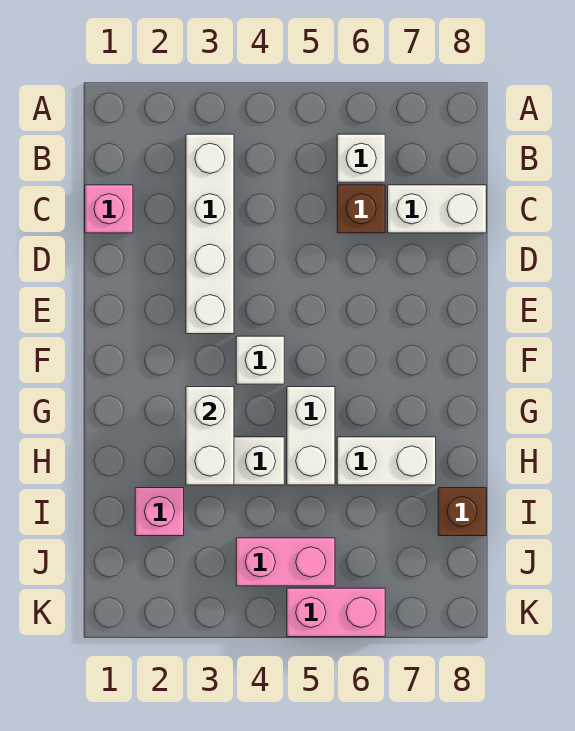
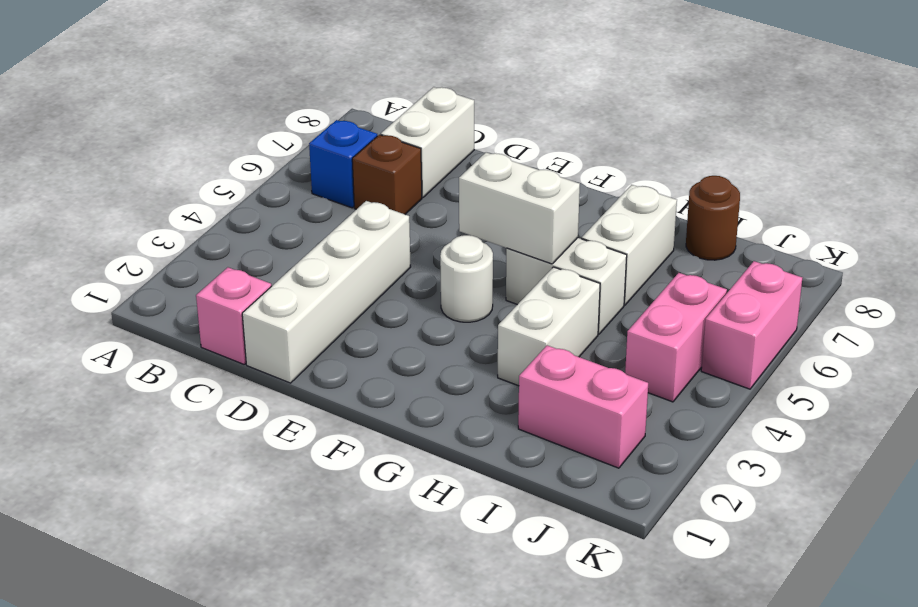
white brick B3:E3 level 1 -> white brick D1:D4 level 1
white brick B6 level 1 -> blue brick B6 level 1
white brick F4 level 1 -> white round brick F4 level 1
white brick G3:H3 level 2 -> white brick F5:G5 level 2
pink brick I2 level 1 -> pink brick I2:J2 level 1
brown brick I8 level 1 -> brown round brick I8 level 1

